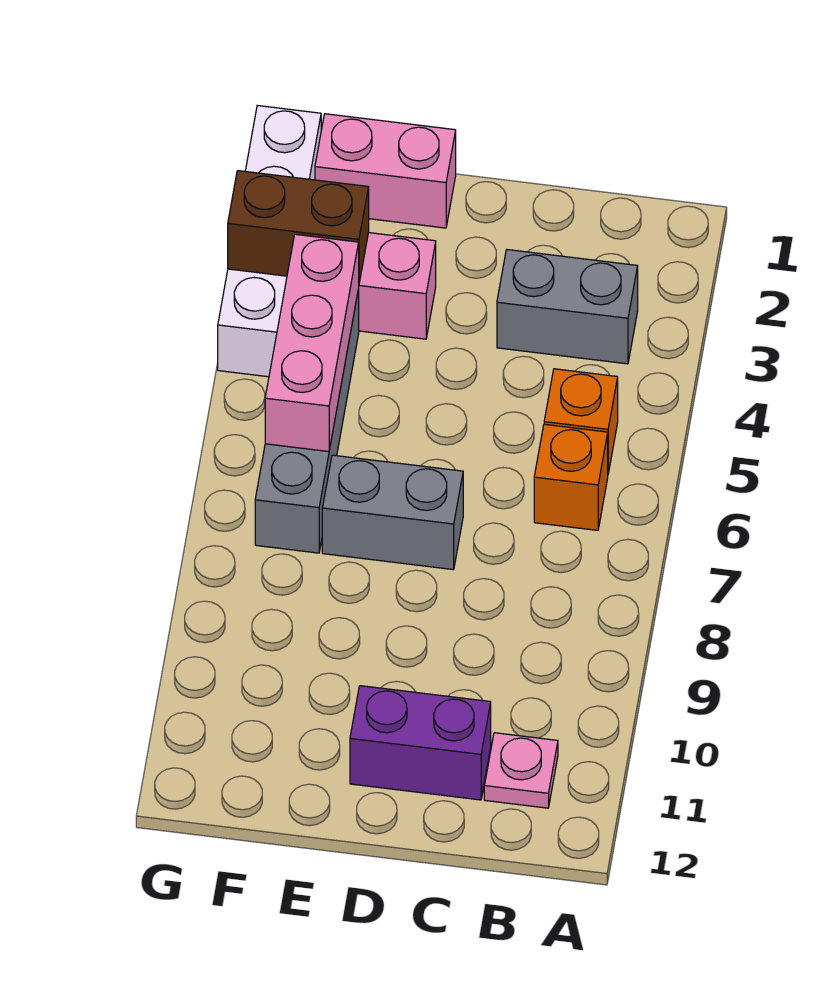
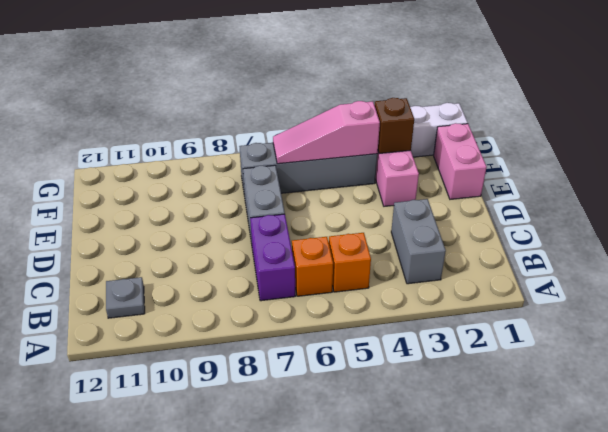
pink plate B11 level 1 -> grey plate B11 level 1
purple brick C11:D11 level 1 -> purple brick B7:C7 level 1
brown brick F3:G3 level 2 -> brown brick F3 level 2
pink brick F4:F6 level 2 -> pink slope F4:F6 level 2 top 4

